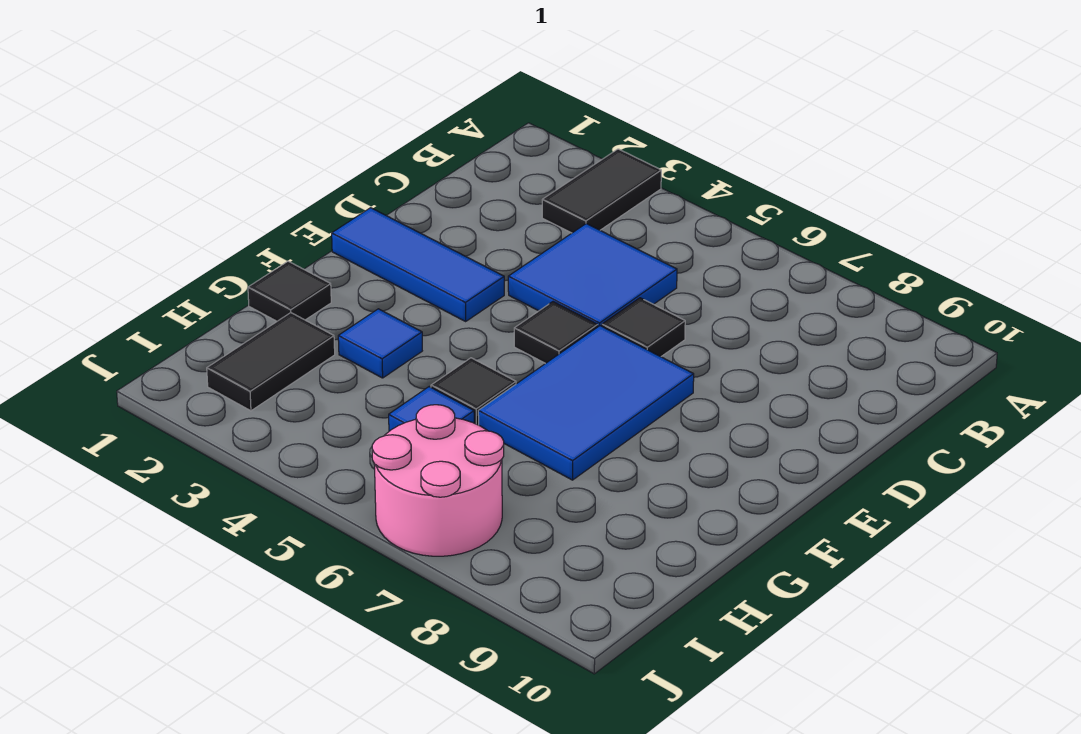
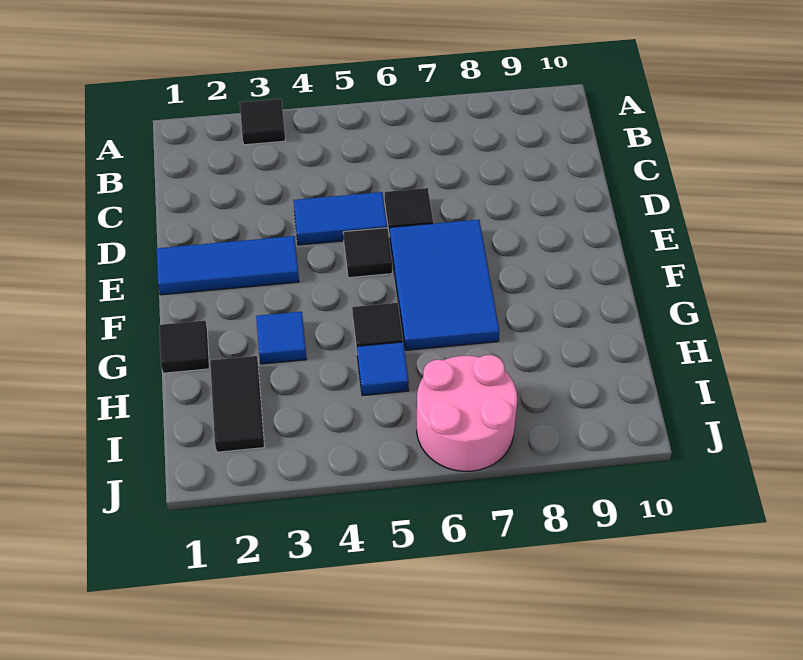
black tile A3:B3 level 1 -> black tile A3 level 1
blue tile C4:D5 level 1 -> blue tile D4:D5 level 1

